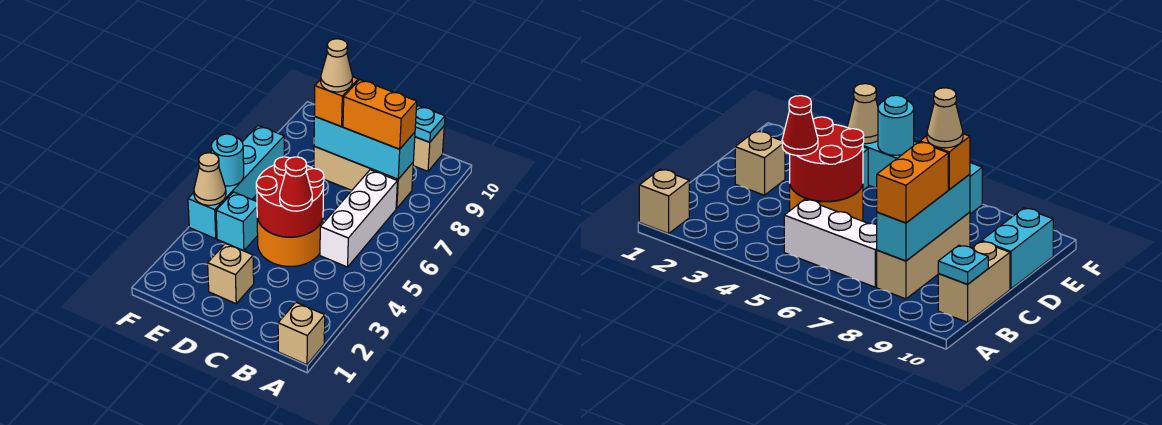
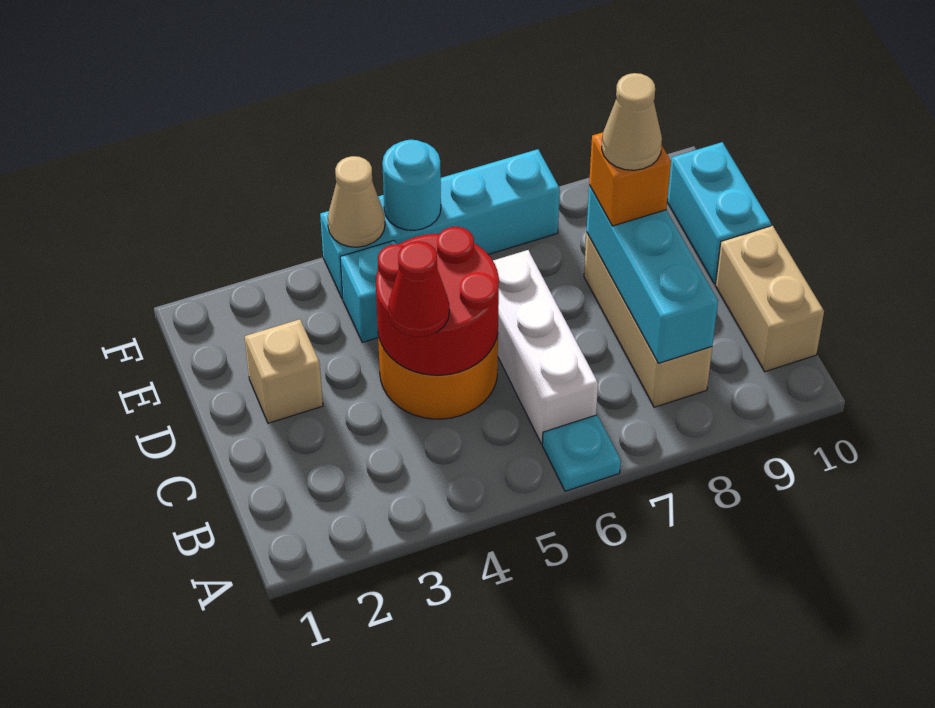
tan brick A1 level 1 -> none
white brick B5:B7 level 1 -> white brick B6:D6 level 1
orange brick B8:C8 level 3 -> none
cyan plate B10 level 2 -> cyan plate A6 level 1

